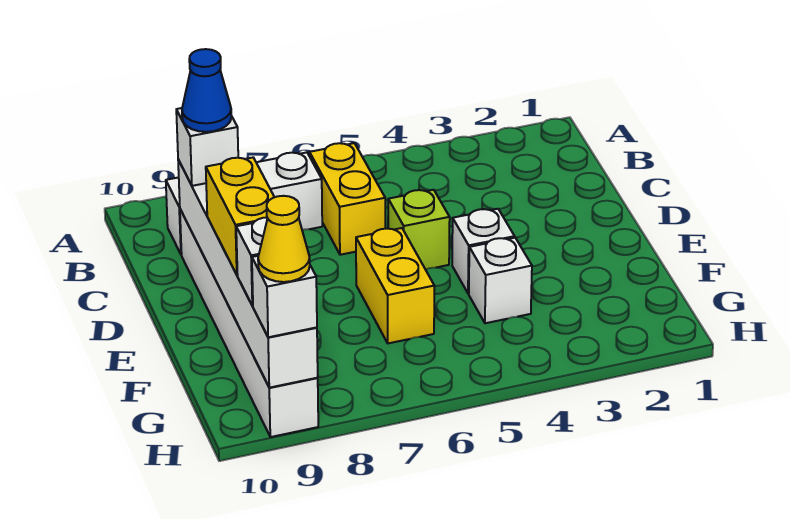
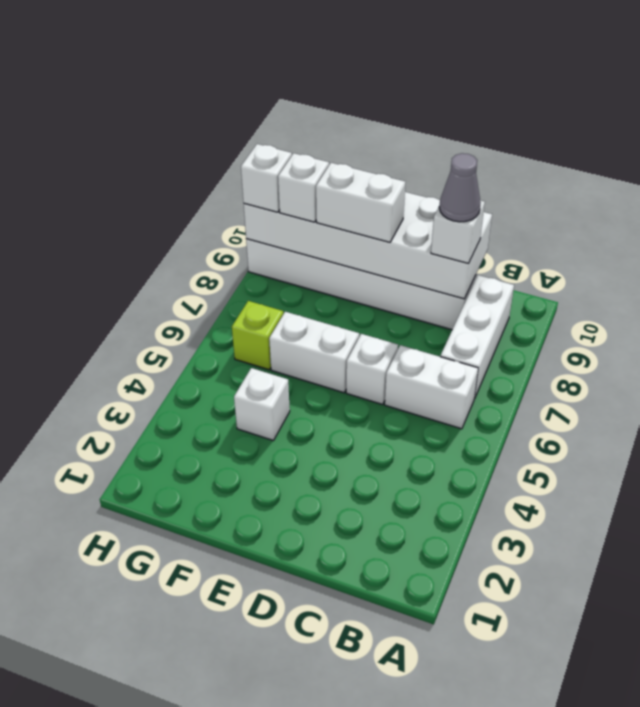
yellow brick B6:C6 level 1 -> white brick B6:C6 level 1
white brick C9:H9 level 2 -> white brick C9:H10 level 2
blue cone C9 level 4 -> grey cone C9 level 4
lime brick D5 level 1 -> lime brick G6 level 1
white brick E4 level 1 -> white brick D6 level 1
yellow brick E6:F6 level 1 -> white brick E6:F6 level 1
yellow brick E9:F9 level 3 -> white brick E9:F9 level 3
yellow cone H9 level 4 -> none

